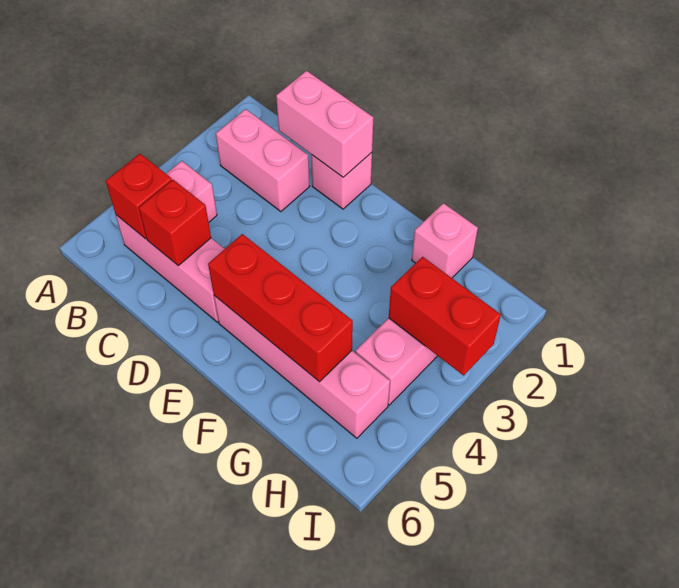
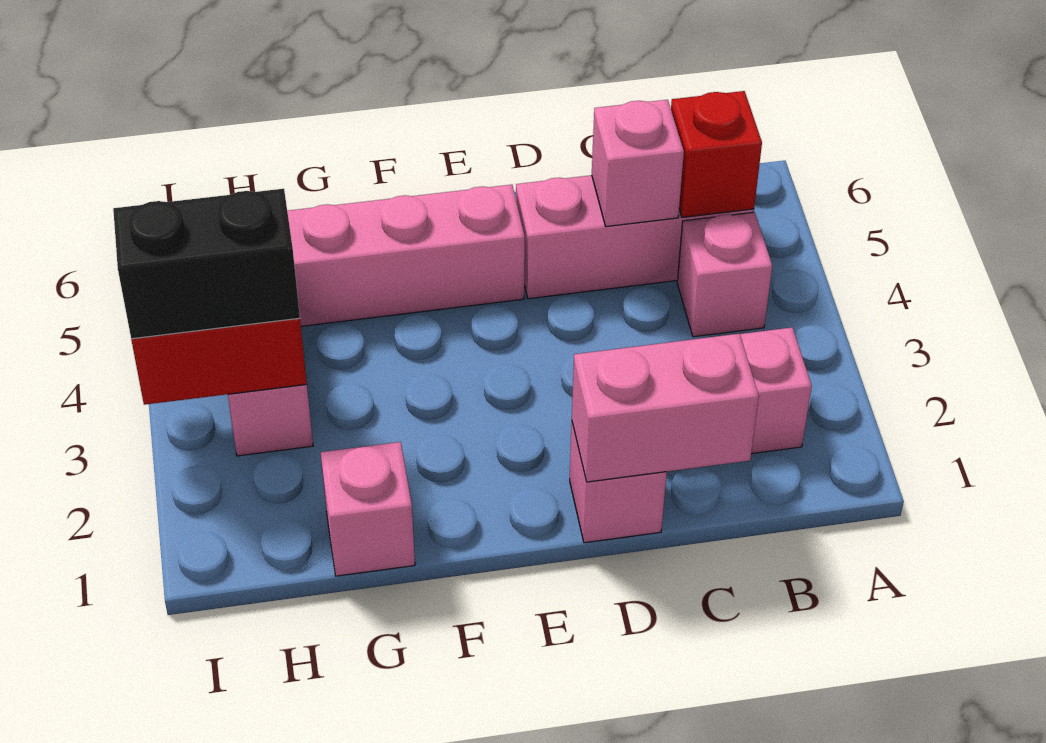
red brick C5 level 2 -> pink brick C5 level 2
red brick E5:G5 level 2 -> none
none -> black brick H3:I3 level 3

